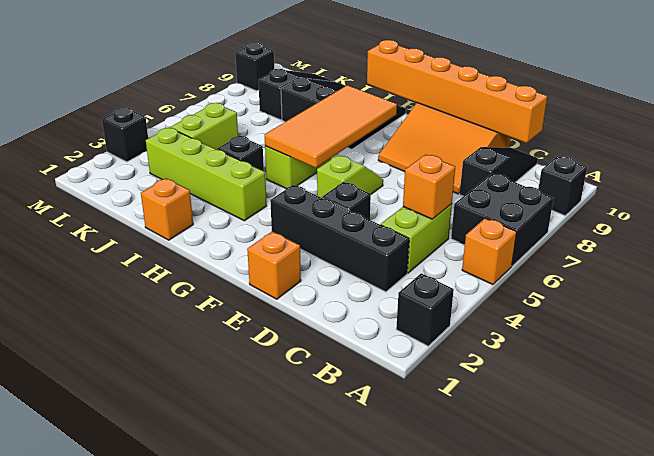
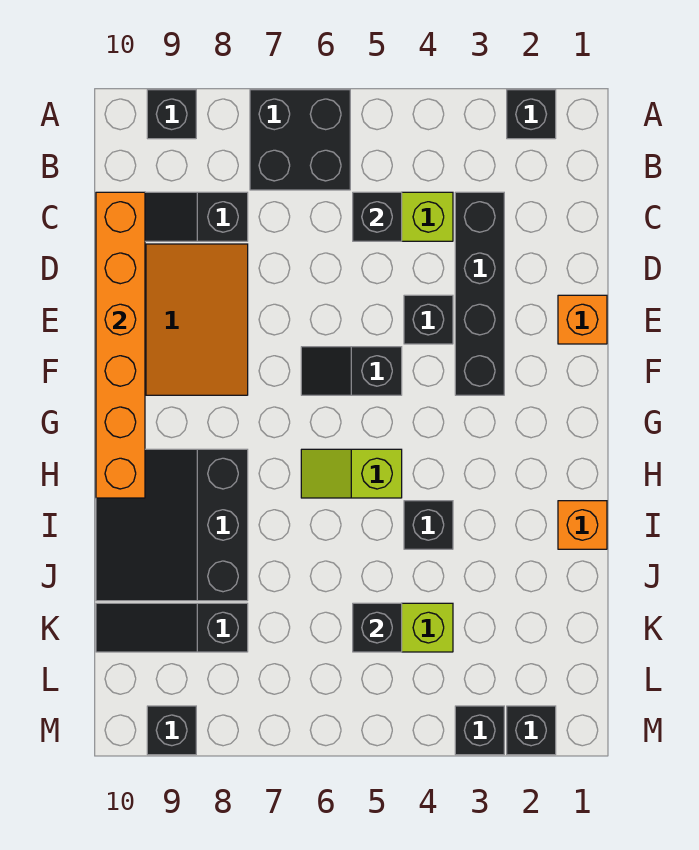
orange brick A5 level 1 -> none
orange brick C5 level 2 -> black brick C5 level 2
lime slope F5:F6 level 1 top 5 -> black slope F5:F6 level 1 top 5
orange tile G5:H8 level 2 -> none
lime brick H3:K3 level 1 -> none
none -> black brick K5 level 2
none -> black brick M2 level 1

